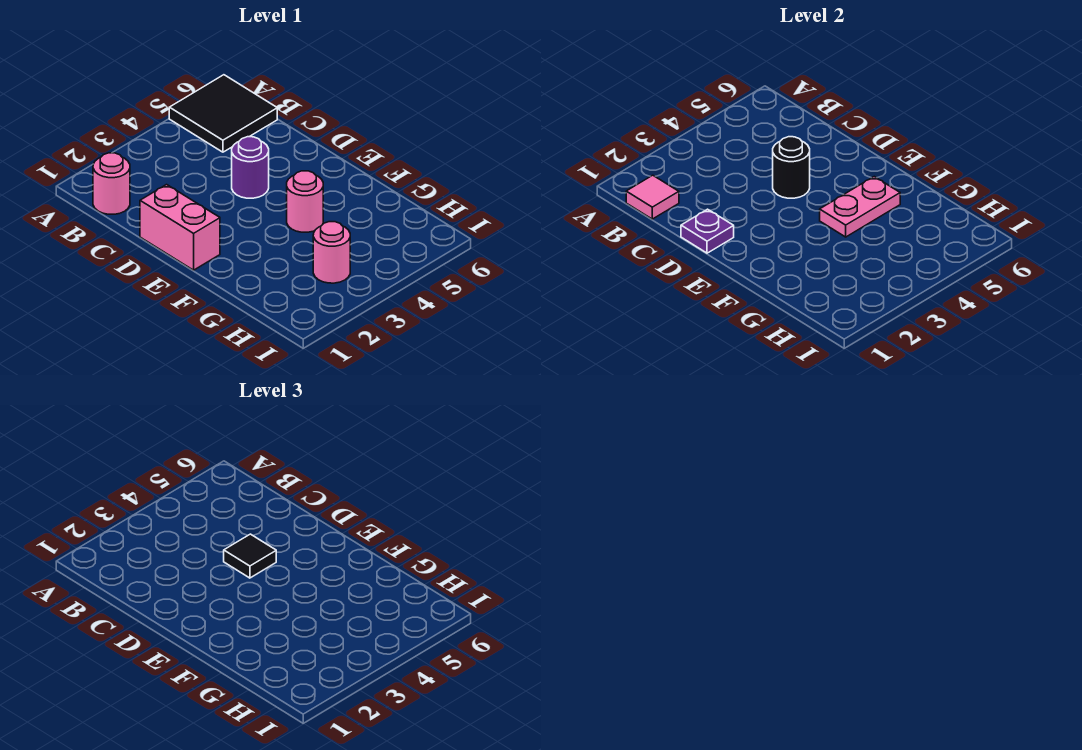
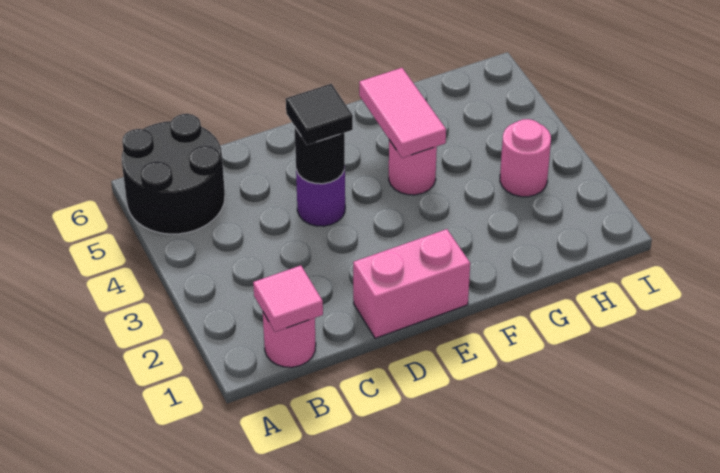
black tile A5:B6 level 1 -> black round brick A5:B6 level 1
purple plate D1 level 2 -> none
pink plate F4:F5 level 2 -> pink tile F4:F5 level 2

